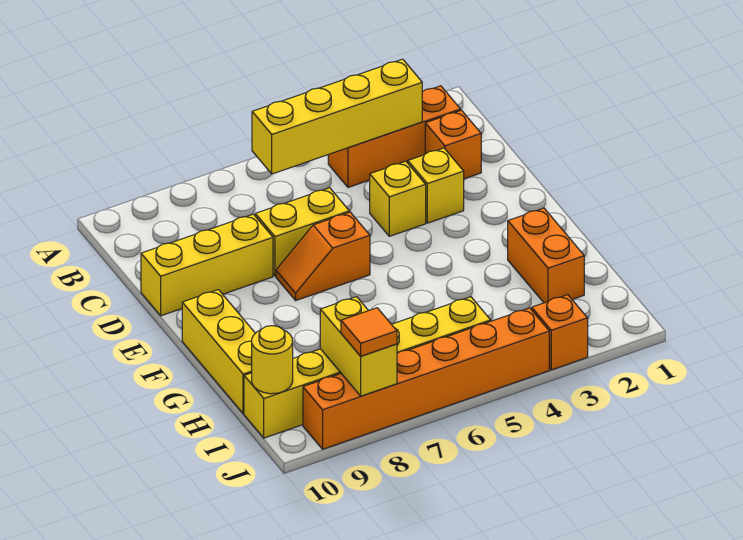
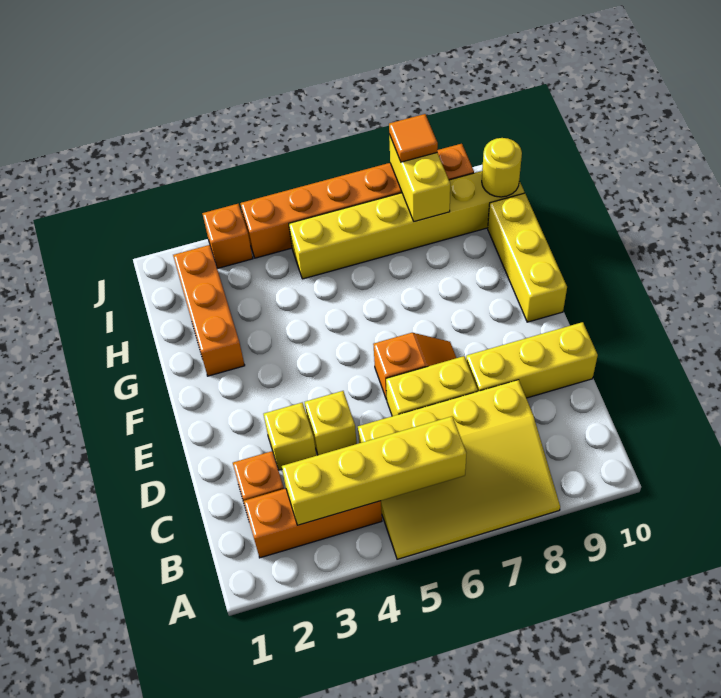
none -> yellow slope A5:C8 level 1 top C
orange brick G2:H2 level 1 -> orange brick G2:I2 level 1

